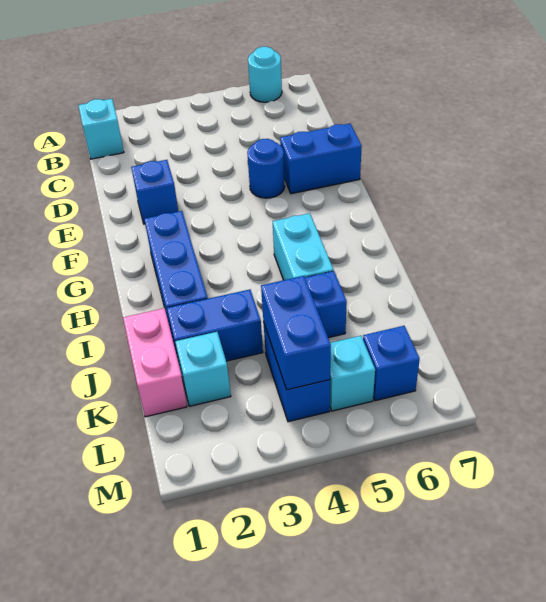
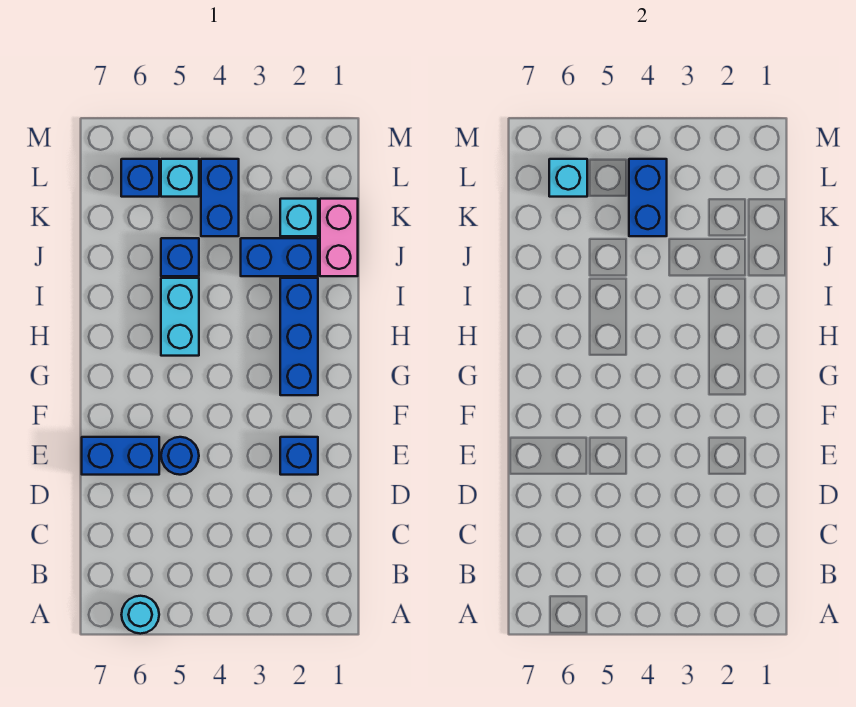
cyan brick B1 level 1 -> cyan brick L6 level 2

